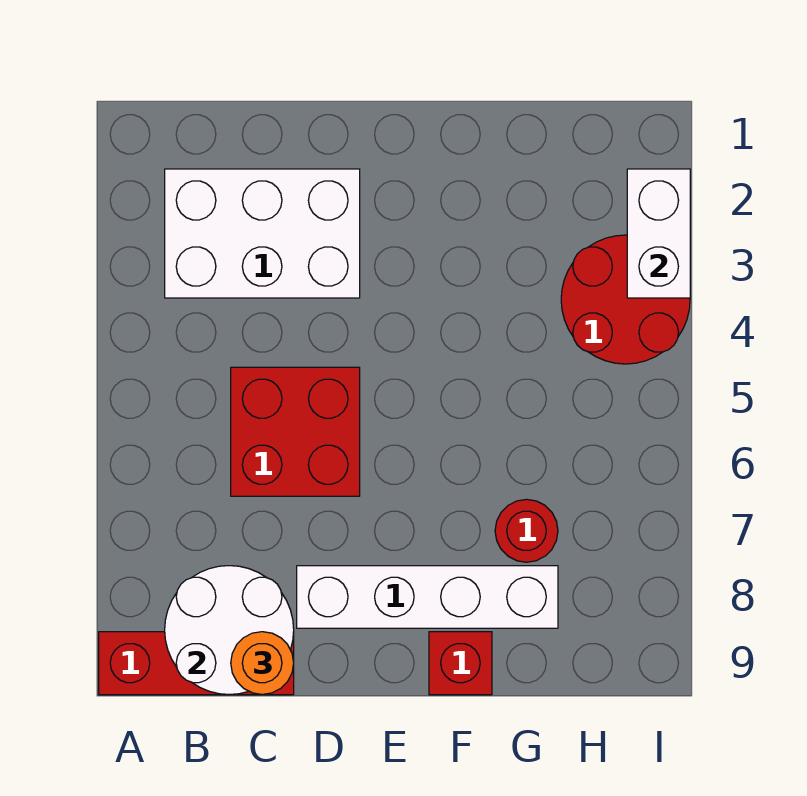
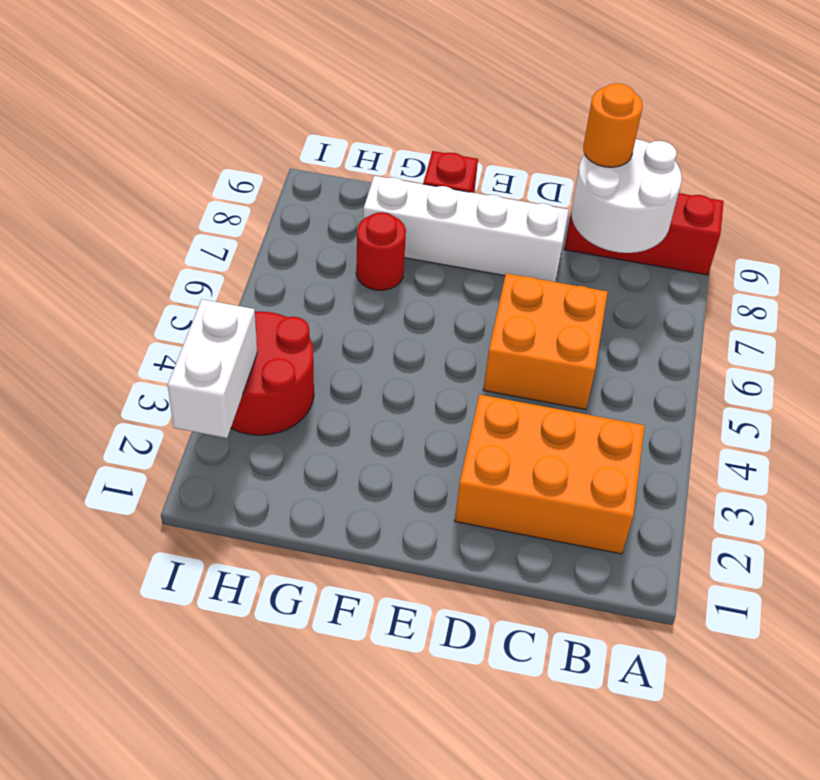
white brick B2:D3 level 1 -> orange brick B2:D3 level 1
red brick C5:D6 level 1 -> orange brick C5:D6 level 1

